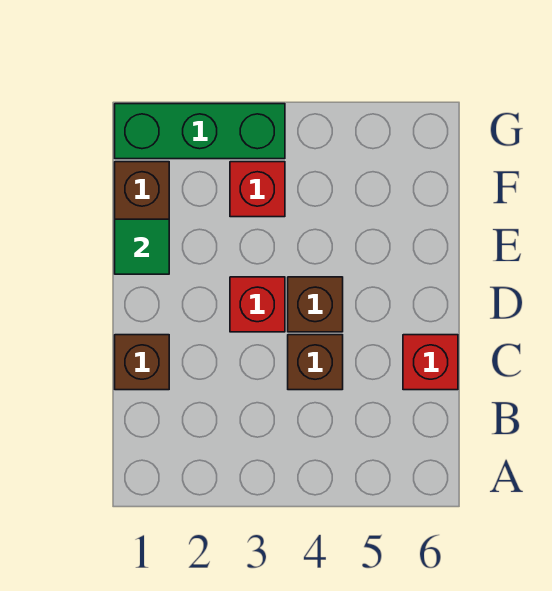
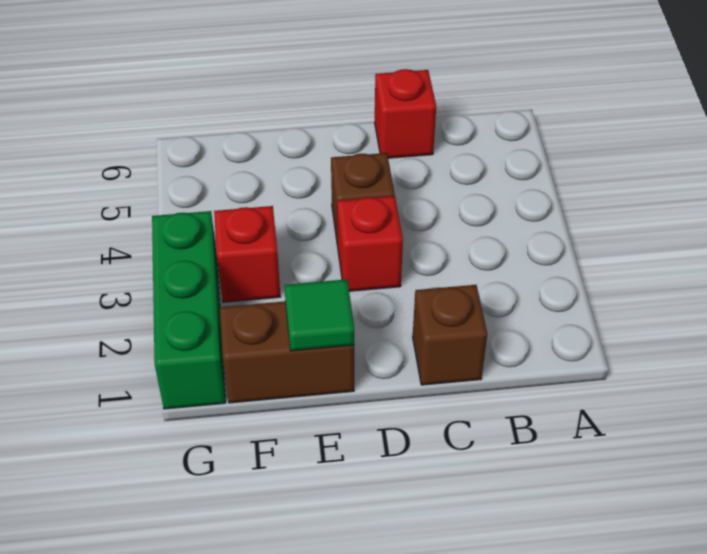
brown brick C4 level 1 -> none

